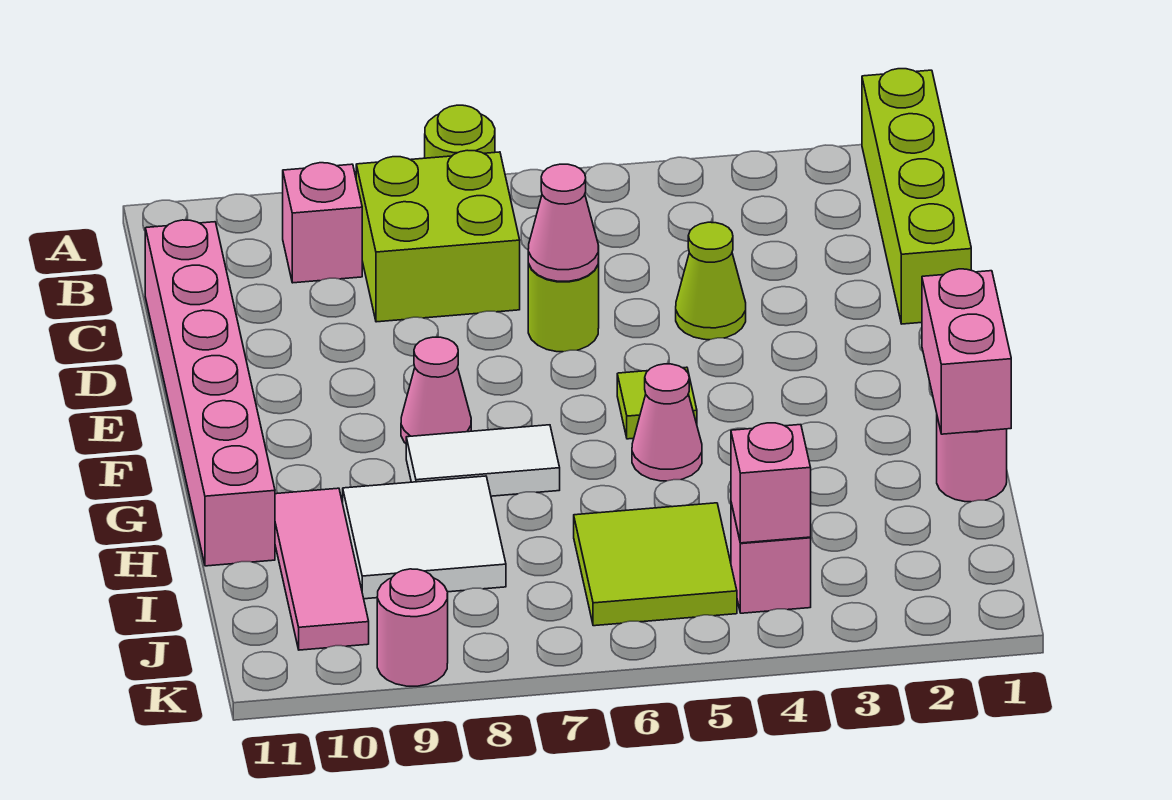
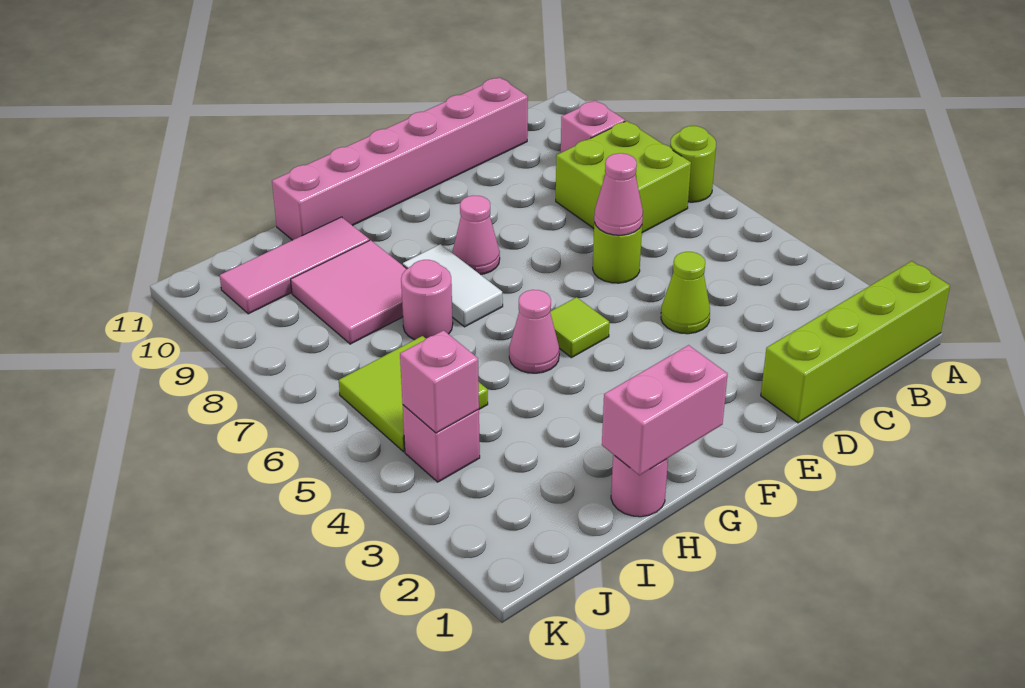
white tile H8:I9 level 1 -> pink tile H8:I9 level 1
pink round brick K9 level 1 -> pink round brick H7 level 1

